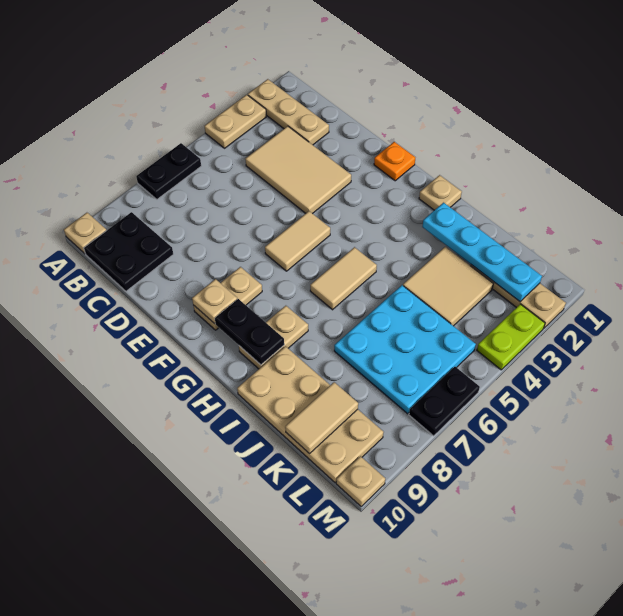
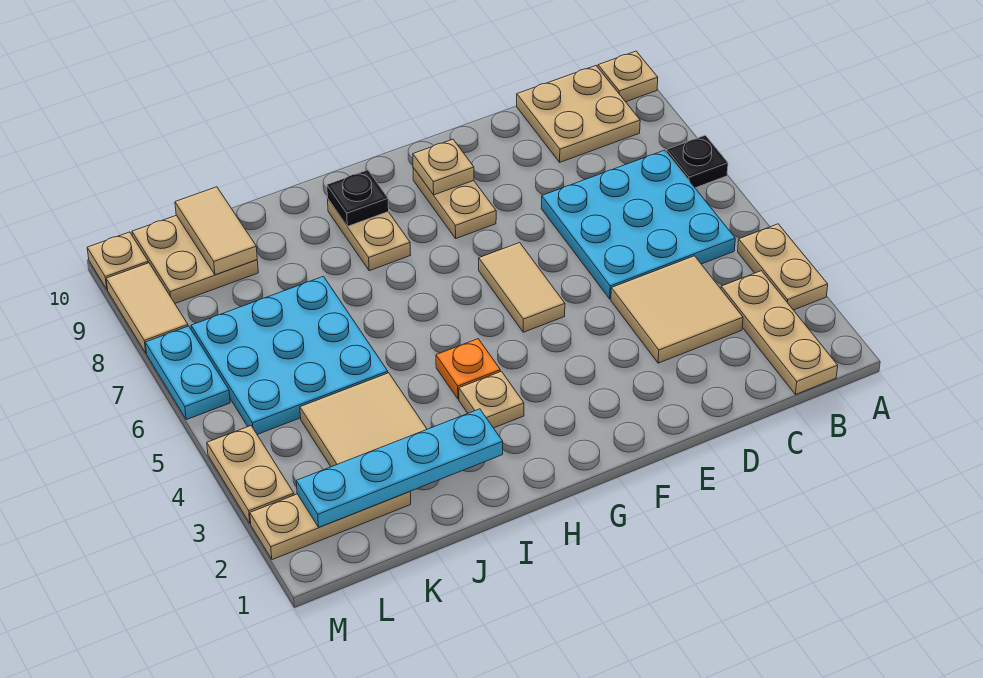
tan plate A2:C2 level 1 -> tan plate B1:B3 level 1
black plate A6:A7 level 1 -> black plate A7 level 1
none -> cyan plate B5:D7 level 1
black plate B9:C10 level 1 -> tan plate B9:C10 level 1
tan tile C3:E4 level 1 -> tan tile C3:D4 level 1
orange plate F1 level 1 -> orange plate H4 level 1
black plate G9:H9 level 2 -> black plate H9 level 2
tan plate H1 level 1 -> tan plate H3 level 1
tan tile H5:H6 level 1 -> tan tile M8:M9 level 1
tan plate I9:L10 level 1 -> tan plate K9:L10 level 1
lime plate M3:M4 level 1 -> tan plate M3:M4 level 1
black plate M6:M7 level 1 -> cyan plate M6:M7 level 1

